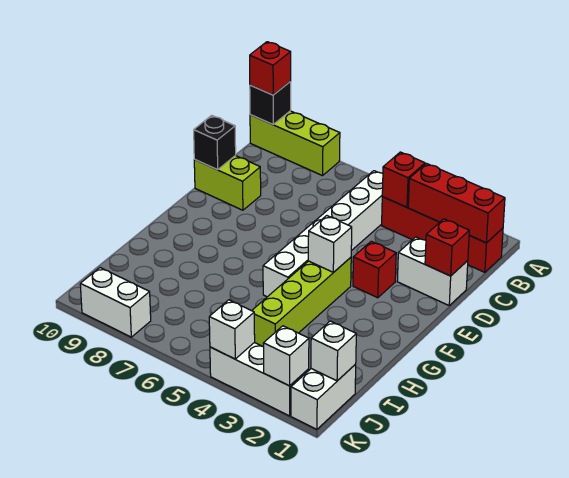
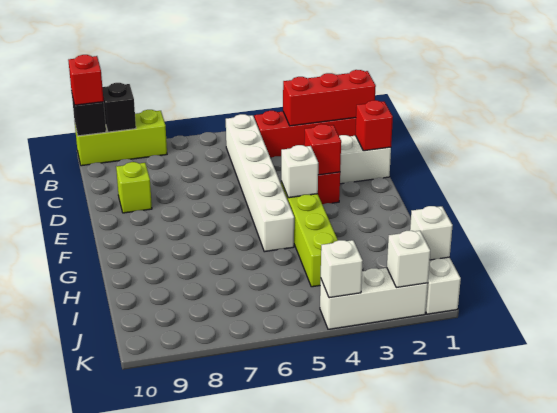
red brick B4 level 2 -> red brick E3 level 2
lime brick D9:D10 level 1 -> lime brick D9 level 1
black brick D10 level 2 -> black brick A9 level 2
white brick K8:K9 level 1 -> none

